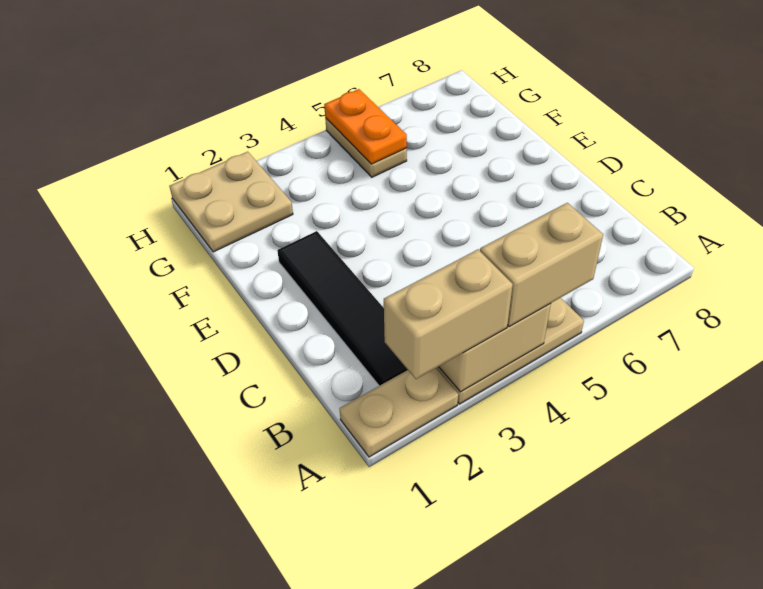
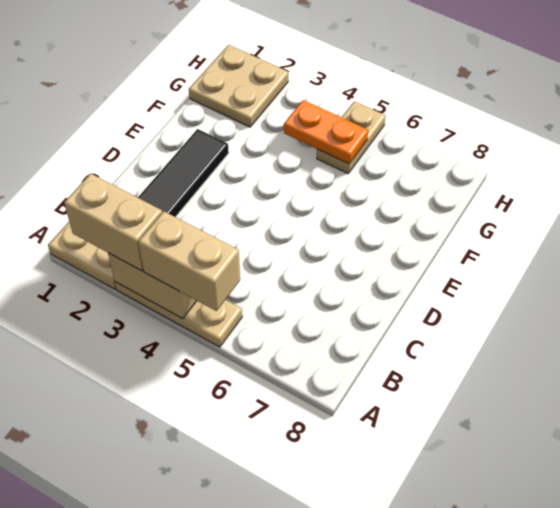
orange plate G5:H5 level 2 -> orange plate G4:G5 level 2

